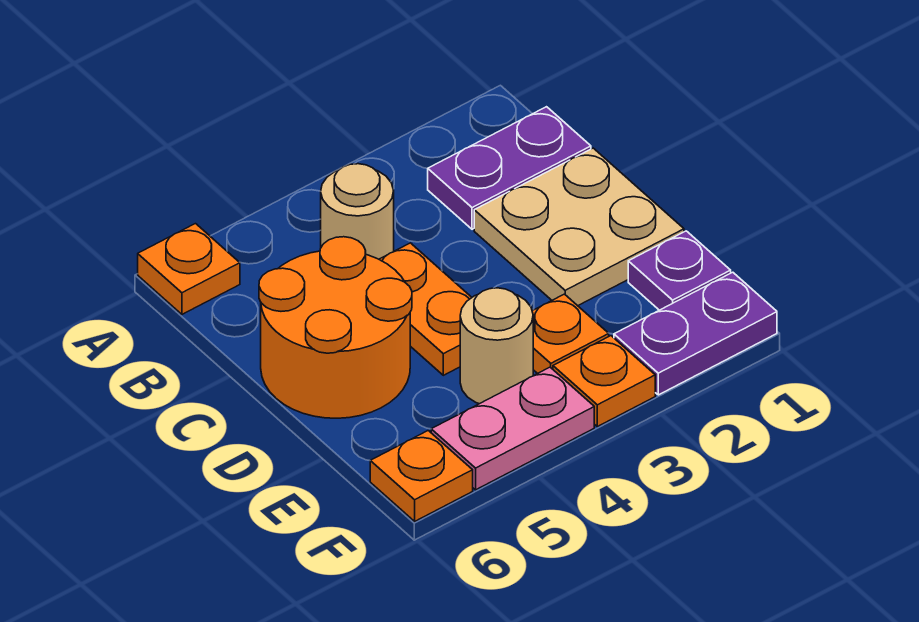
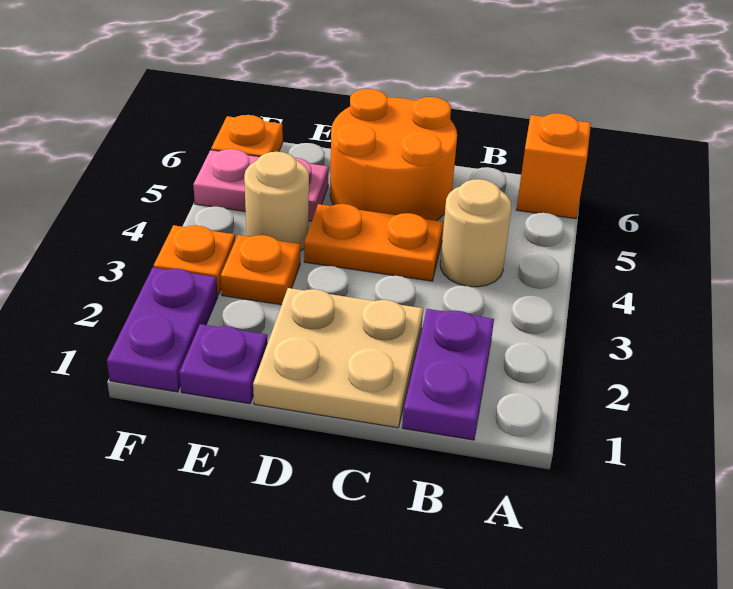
orange plate A6 level 1 -> orange brick A6 level 1
pink plate F4:F5 level 1 -> pink plate E5:F5 level 1

